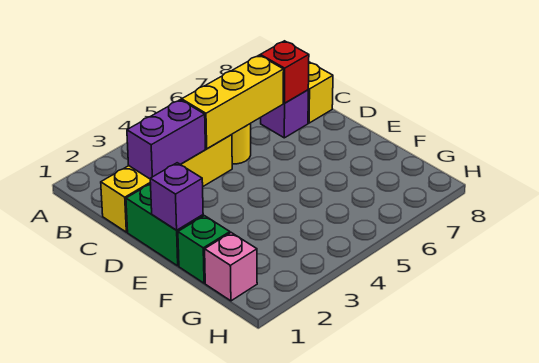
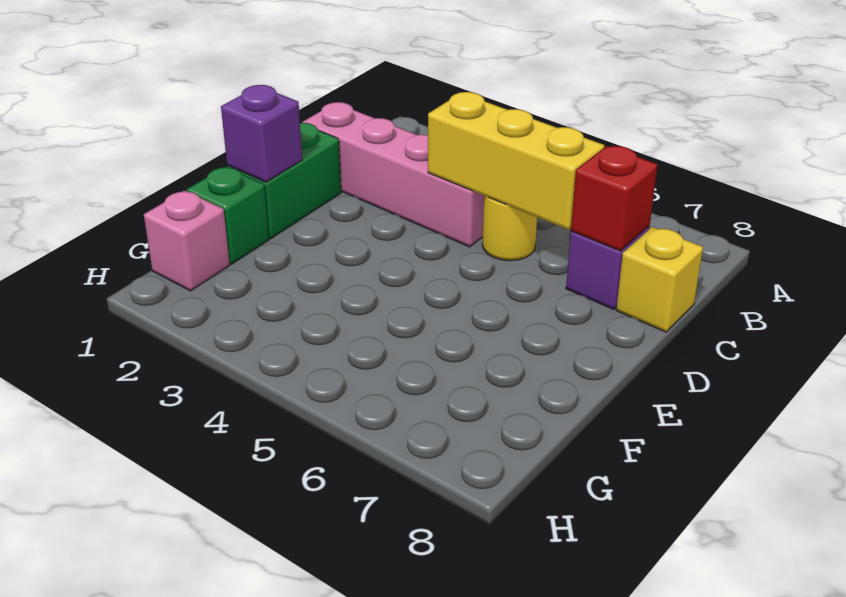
yellow brick C1:C4 level 1 -> pink brick C1:C4 level 1
purple brick C2:C3 level 2 -> none

